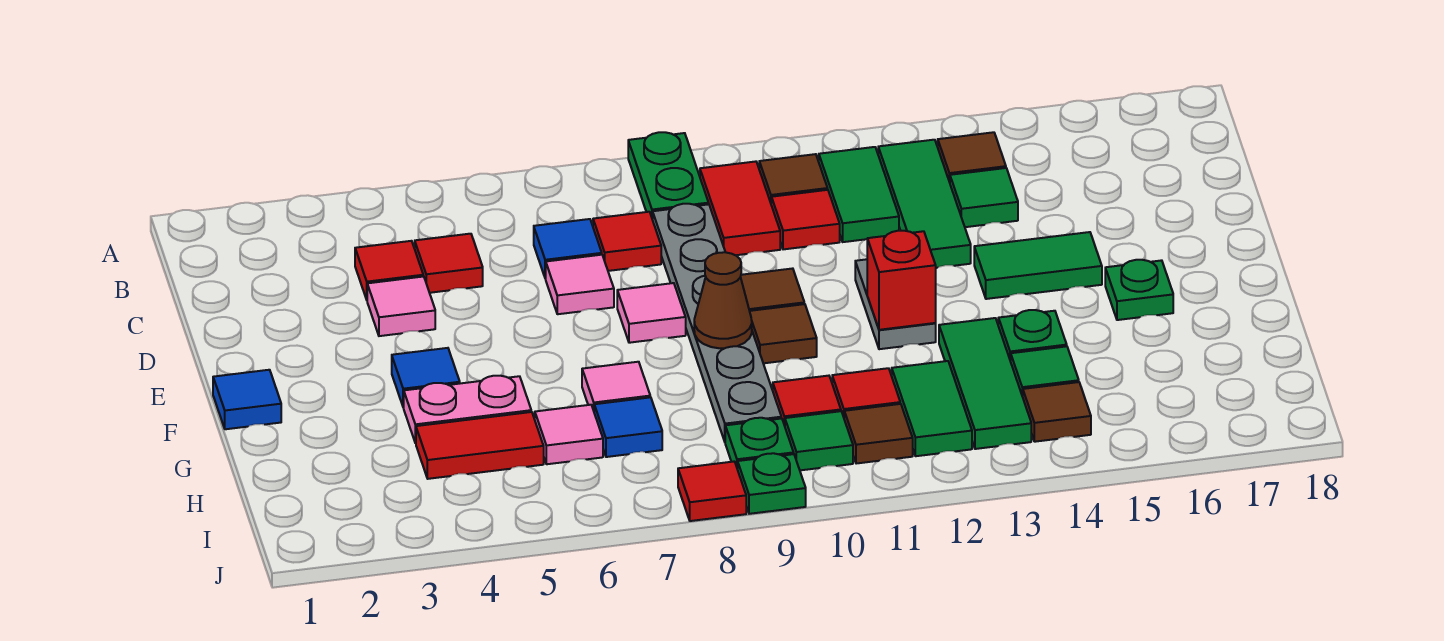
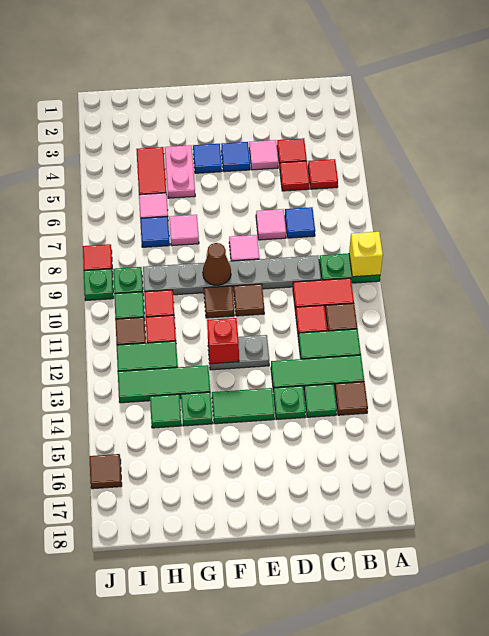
none -> yellow brick A9 level 2
red tile C8 level 1 -> red tile B5 level 1
green tile E14:E15 level 1 -> green tile E14:F14 level 1
blue tile F1 level 1 -> blue tile E4 level 1
green plate F16 level 1 -> green plate D14 level 1
brown tile I14 level 1 -> brown tile J16 level 1

